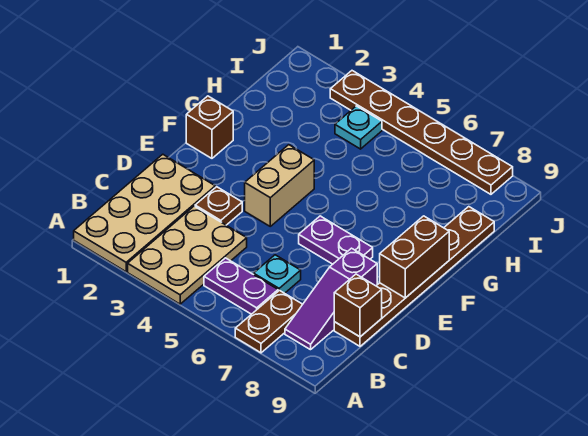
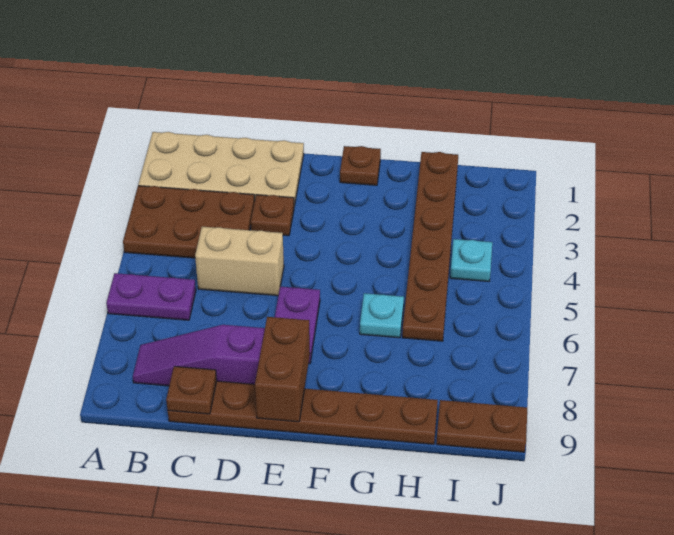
tan plate A3:C4 level 1 -> brown plate A3:C4 level 1
brown plate A7:B7 level 1 -> brown plate I9:J9 level 1
purple plate B5:B6 level 1 -> purple plate A6:B6 level 1
cyan plate C6 level 1 -> cyan plate G6 level 1
brown brick C9 level 2 -> brown plate C9 level 2
tan brick E4:F4 level 1 -> tan brick C5:D5 level 1
brown brick E9:F9 level 2 -> brown brick E8:E9 level 2
brown brick F1 level 1 -> brown plate F1 level 1
brown plate J3:J8 level 1 -> brown plate H1:H6 level 1

